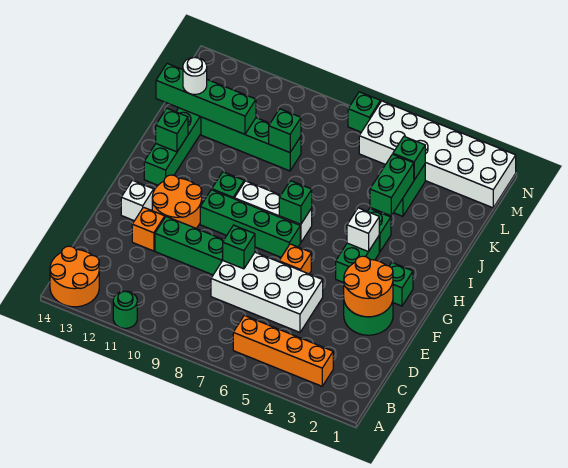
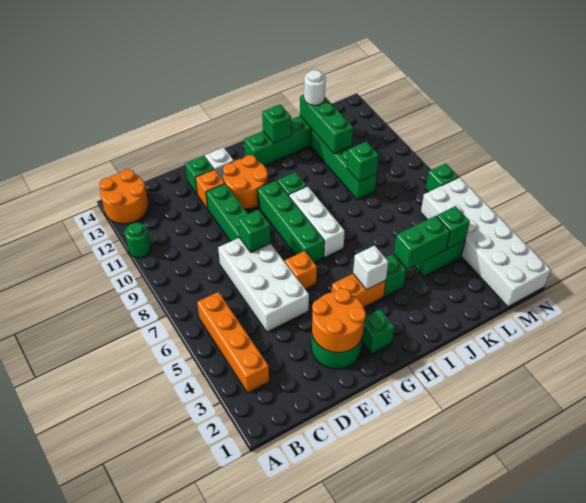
green brick G4:H4 level 1 -> orange brick G4:H4 level 1
green brick H7 level 2 -> green brick E13 level 1
green brick K11:K14 level 2 -> green brick K11:K13 level 2

